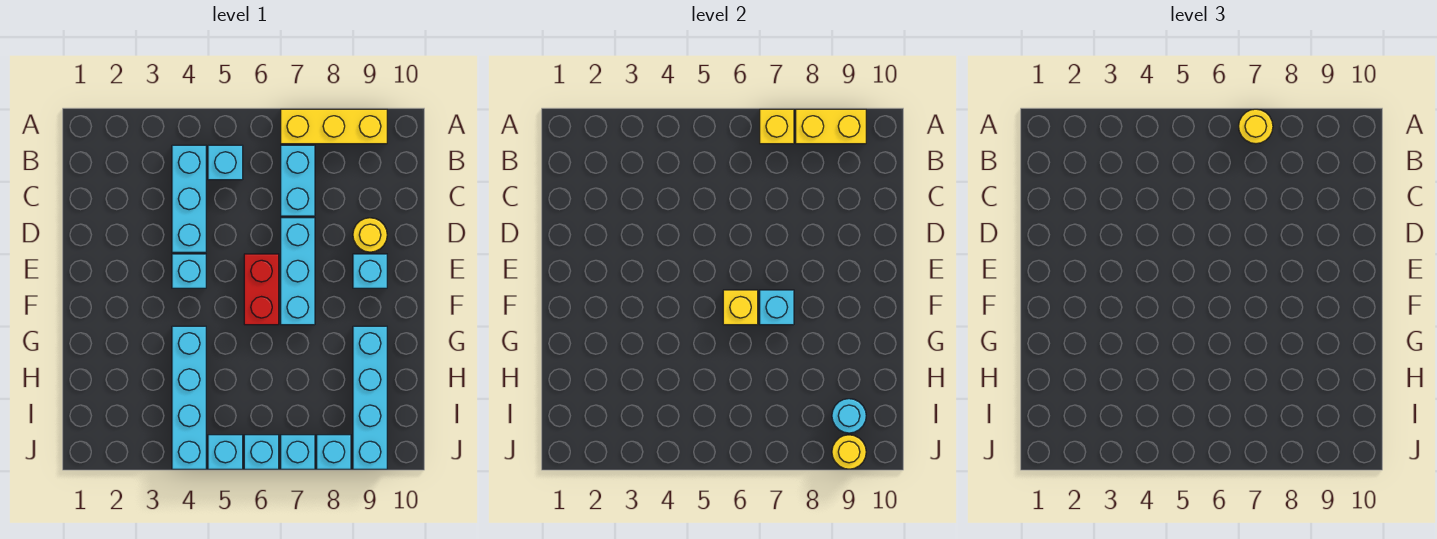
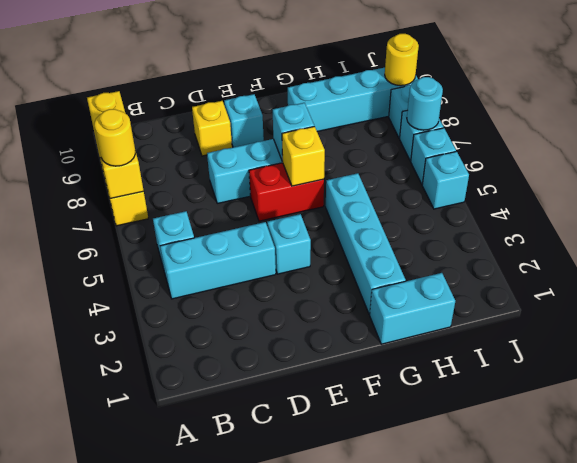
cyan brick B7:C7 level 1 -> cyan brick G1:H1 level 1
yellow round brick D9 level 1 -> yellow brick D9 level 1
cyan brick G4:J4 level 1 -> cyan brick G2:G5 level 1
cyan round brick I9 level 2 -> cyan round brick J7 level 2

